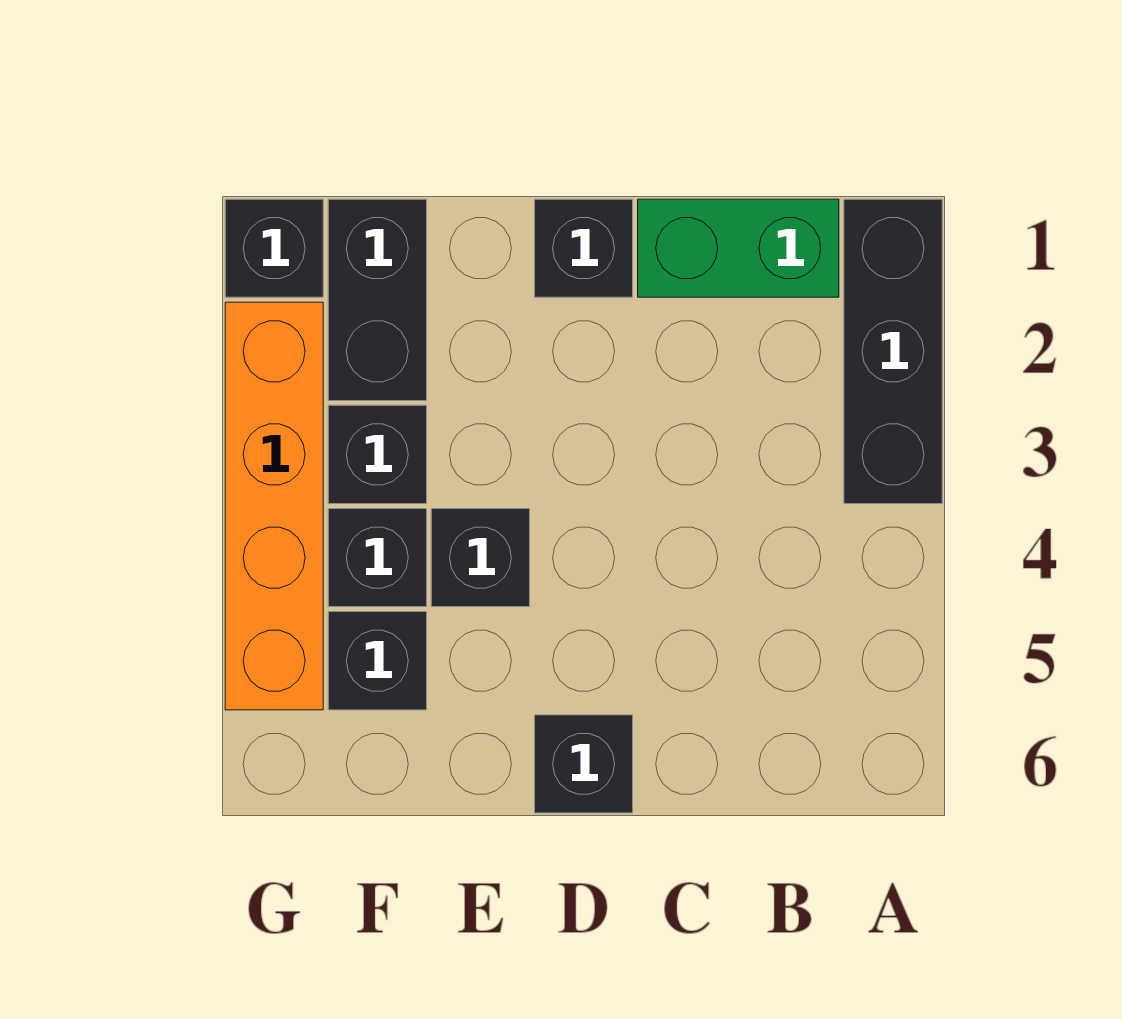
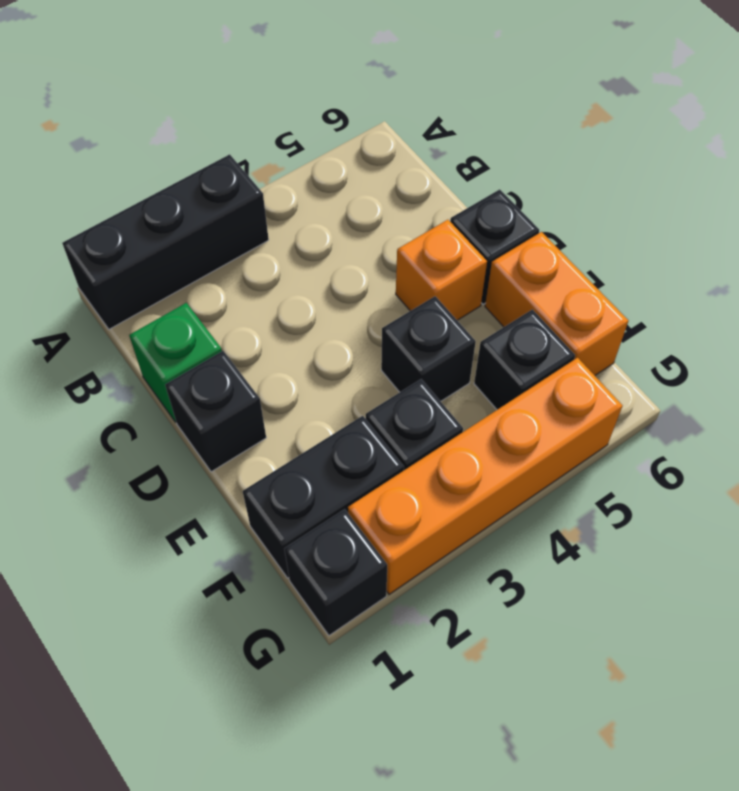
green brick B1:C1 level 1 -> green brick C1 level 1
none -> orange brick D5 level 1
none -> orange brick E6:F6 level 1
black brick F4 level 1 -> none

